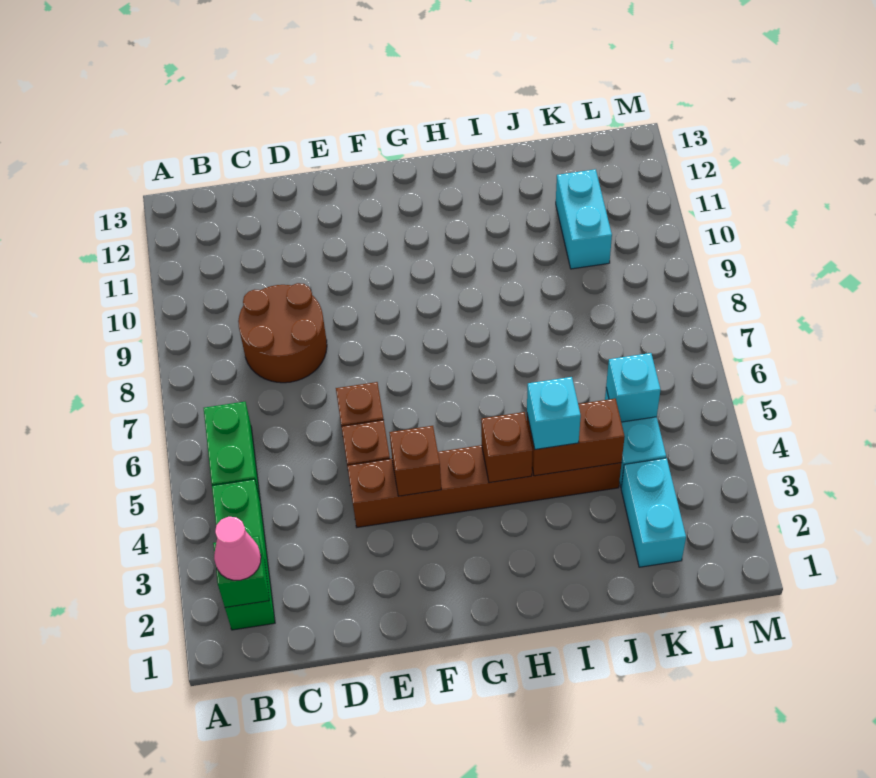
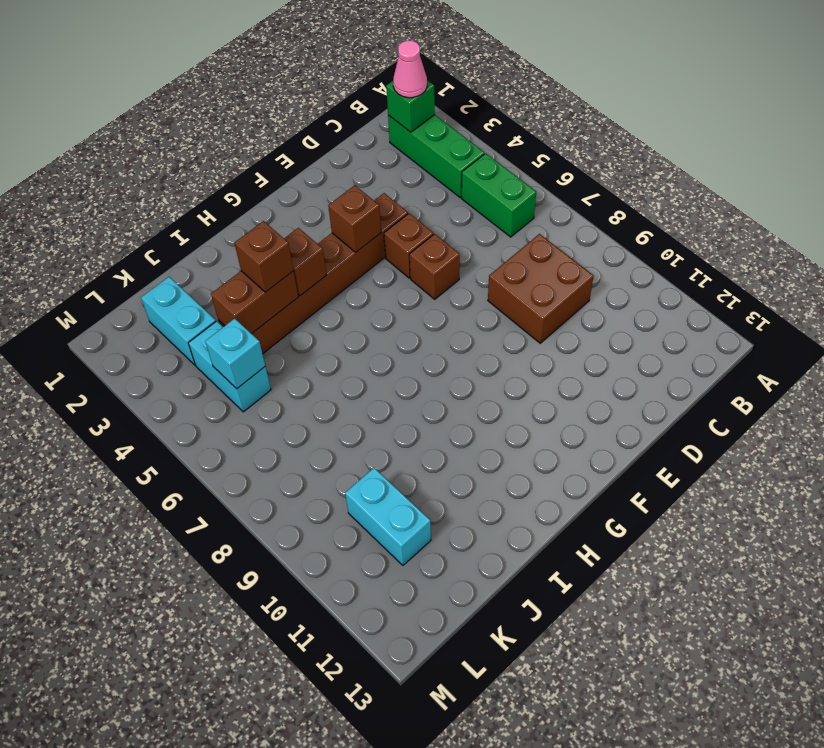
brown round brick C8:D9 level 1 -> brown brick C8:D9 level 1
cyan brick I4 level 3 -> brown brick I4 level 3

